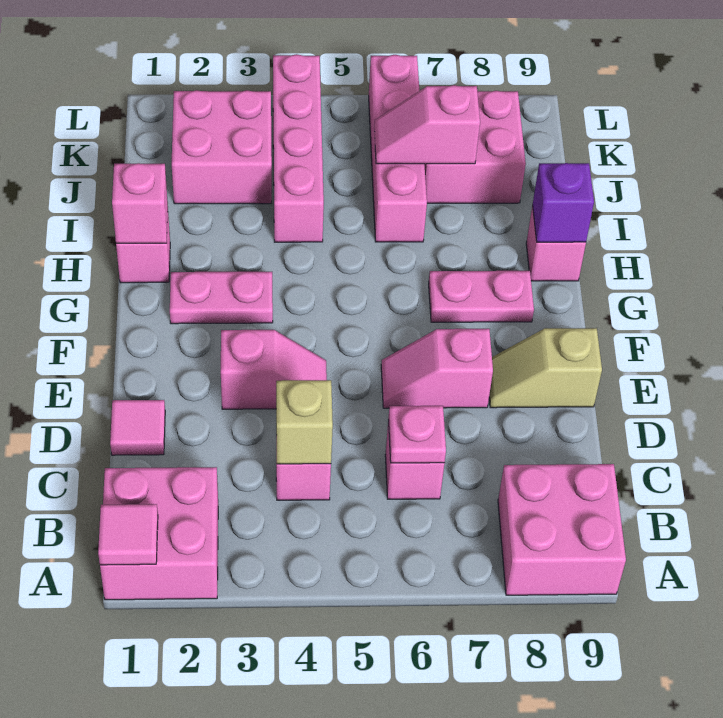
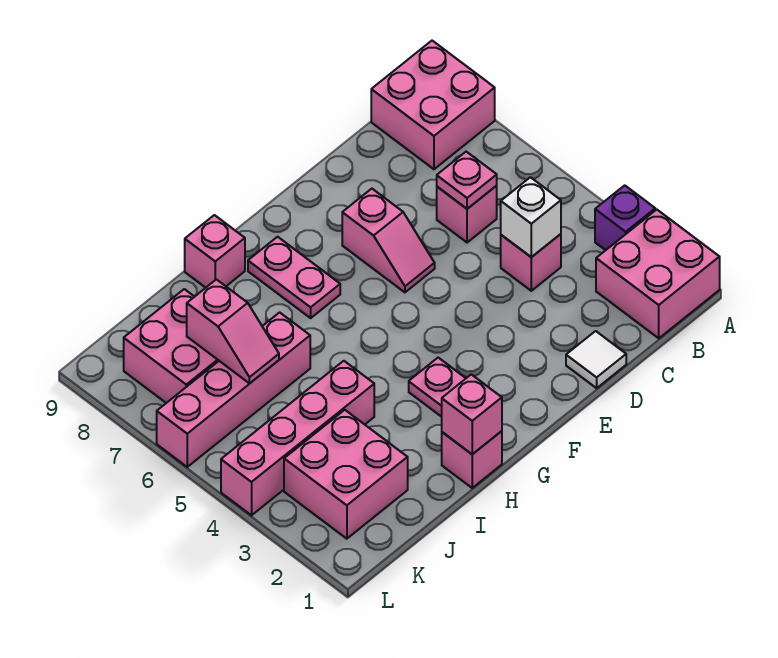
pink tile A1 level 2 -> none
tan brick C4 level 2 -> white brick C4 level 2
pink tile D1 level 1 -> white tile D1 level 1
pink slope E3:E4 level 1 top 3 -> none
tan slope E8:E9 level 1 top 9 -> none
purple brick H9 level 2 -> purple brick A3 level 1

